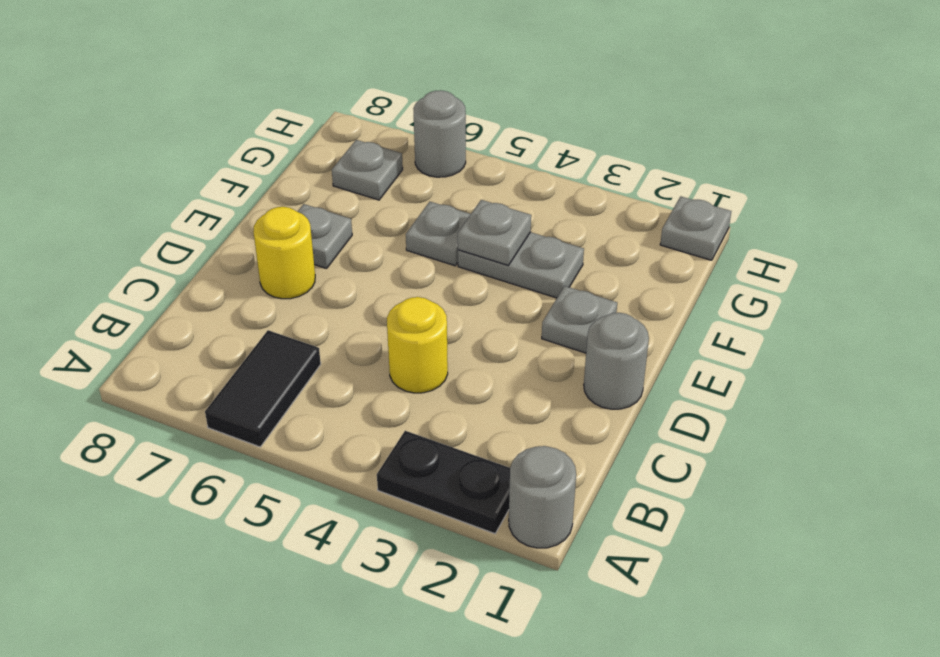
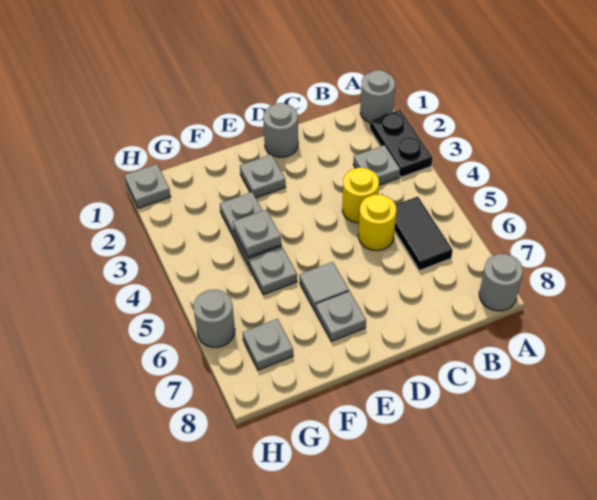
black tile A6:B6 level 1 -> black tile B5:B6 level 1
none -> grey round brick A8 level 1
none -> grey plate B3 level 1
yellow round brick D7 level 1 -> yellow round brick C5 level 1
none -> grey tile E6 level 1

